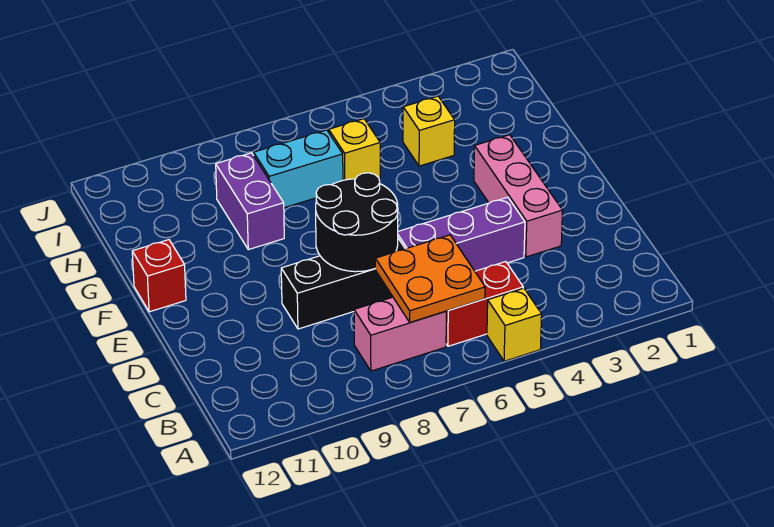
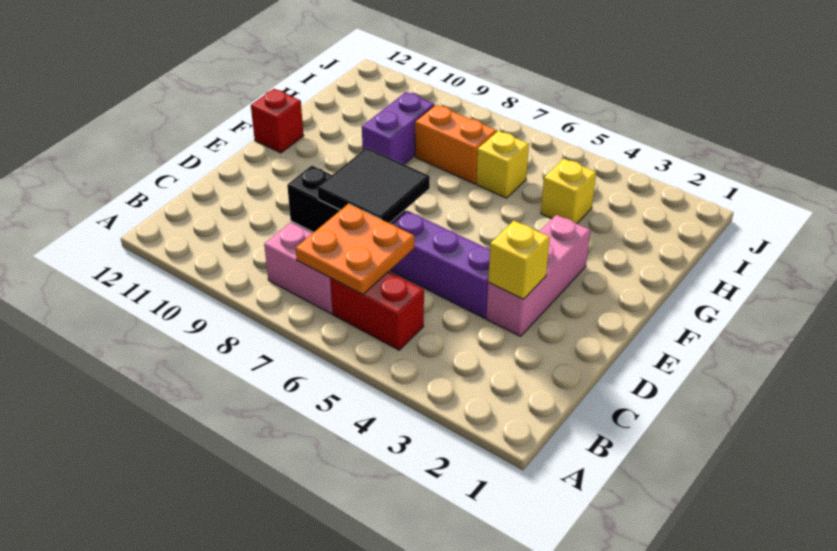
yellow brick A5 level 1 -> yellow brick D3 level 2
black round brick D7:E8 level 2 -> black tile D7:E8 level 2
cyan brick H7:H8 level 1 -> orange brick H7:H8 level 1

